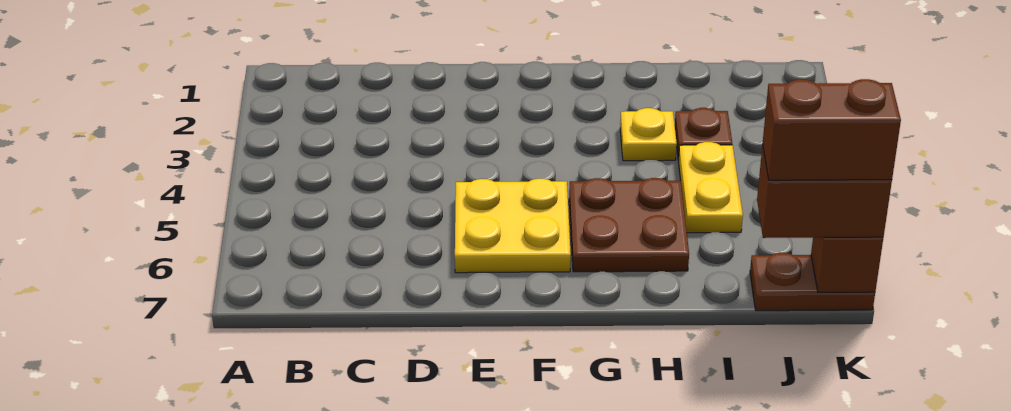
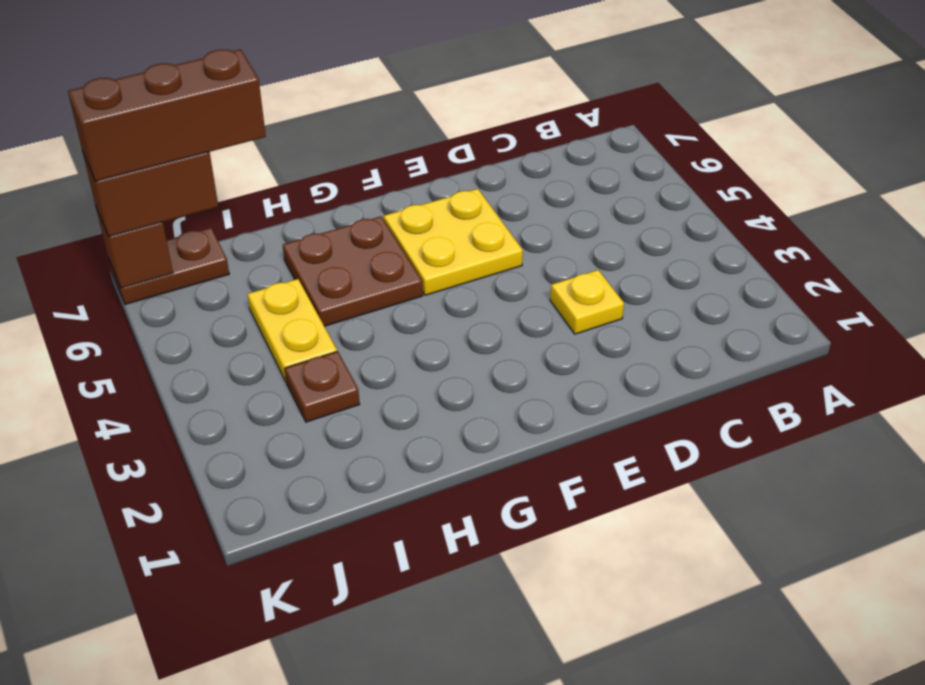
yellow plate H3 level 1 -> yellow plate D3 level 1
brown brick J7:K7 level 4 -> brown brick I7:K7 level 4

